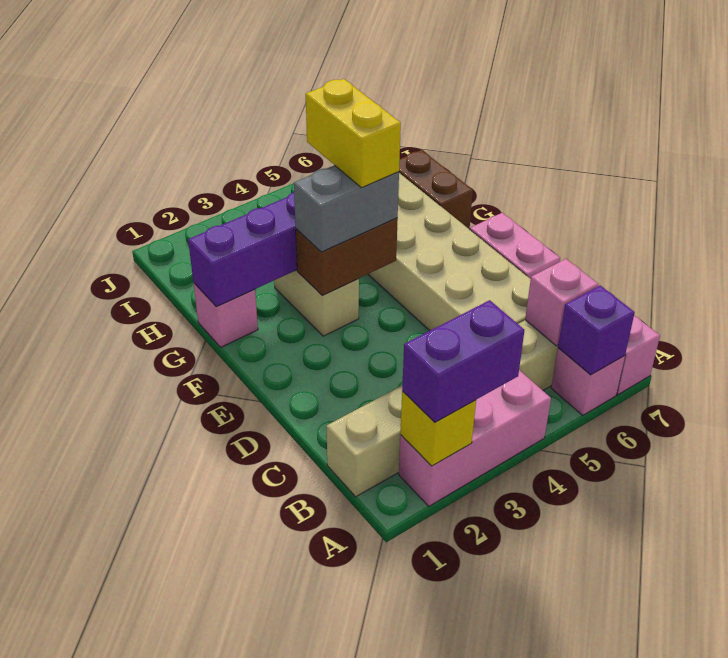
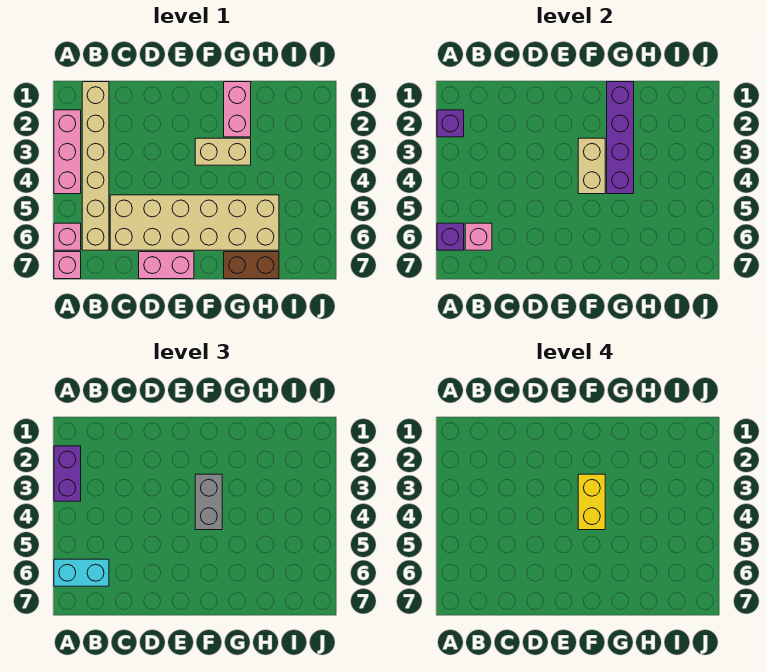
yellow brick A2 level 2 -> purple brick A2 level 2
none -> cyan brick A6:B6 level 3
brown brick F3:F4 level 2 -> tan brick F3:F4 level 2
yellow brick F4:G4 level 4 -> yellow brick F3:F4 level 4
pink brick G1 level 1 -> pink brick G1:G2 level 1

